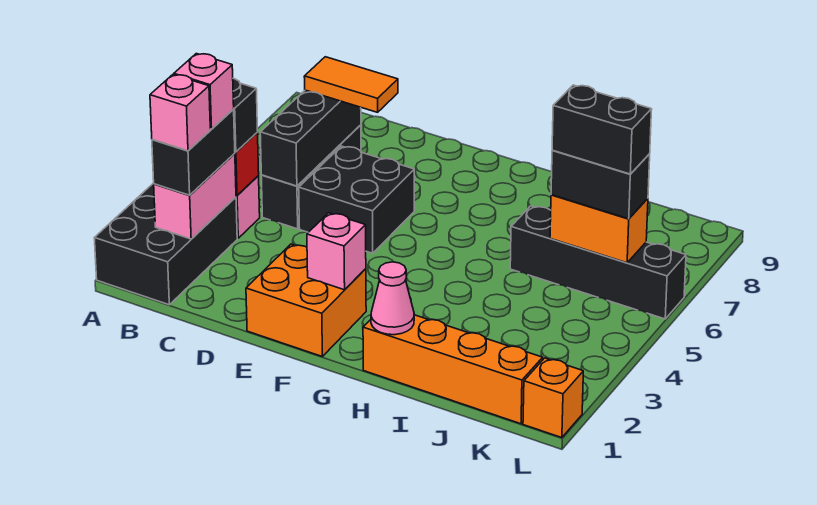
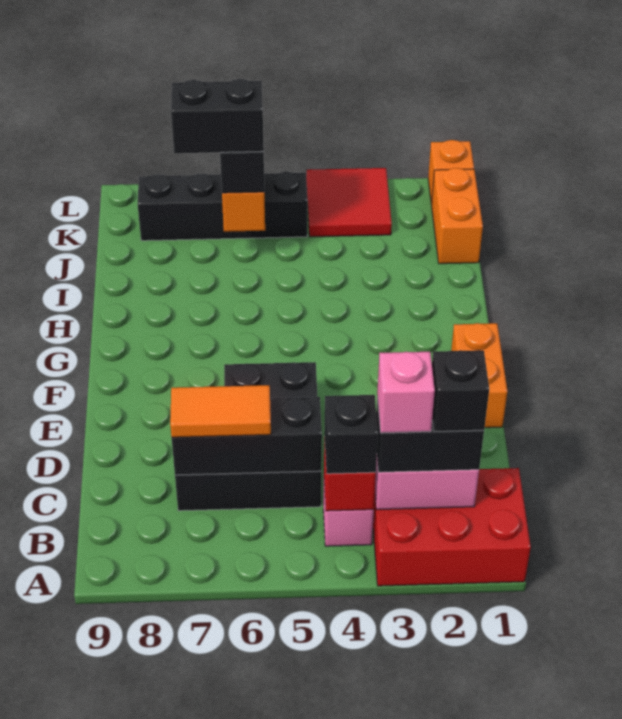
black brick A1:B3 level 1 -> red brick A1:B3 level 1
pink brick B2 level 4 -> black brick B2 level 4
orange tile C7:D7 level 3 -> orange tile C6:C7 level 3
orange brick E1:F2 level 1 -> orange brick E1:F1 level 1
pink brick F2 level 2 -> none
orange brick H1:K1 level 1 -> orange brick J1:K1 level 1
pink cone H1 level 2 -> none
black brick I6:L6 level 1 -> black brick K5:K8 level 1
black brick J6:K6 level 4 -> black brick J6:J7 level 4
none -> red tile K3:L4 level 1

